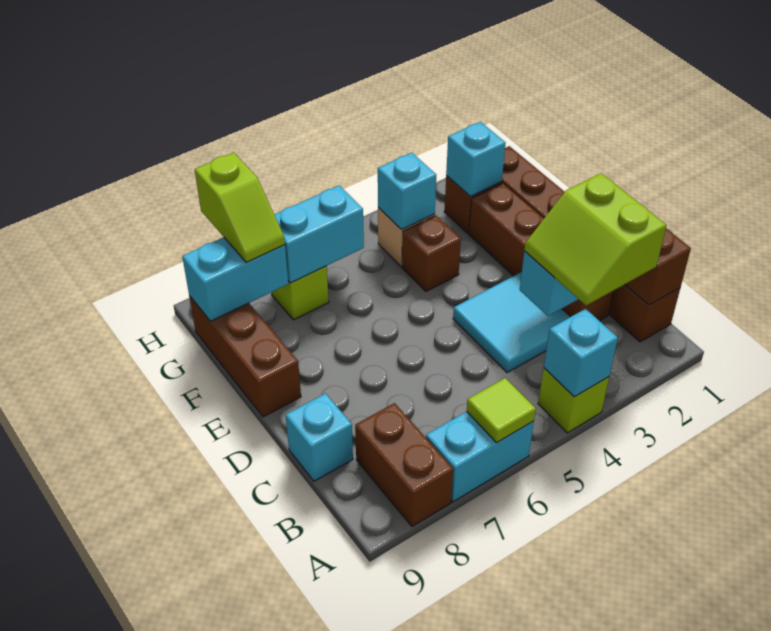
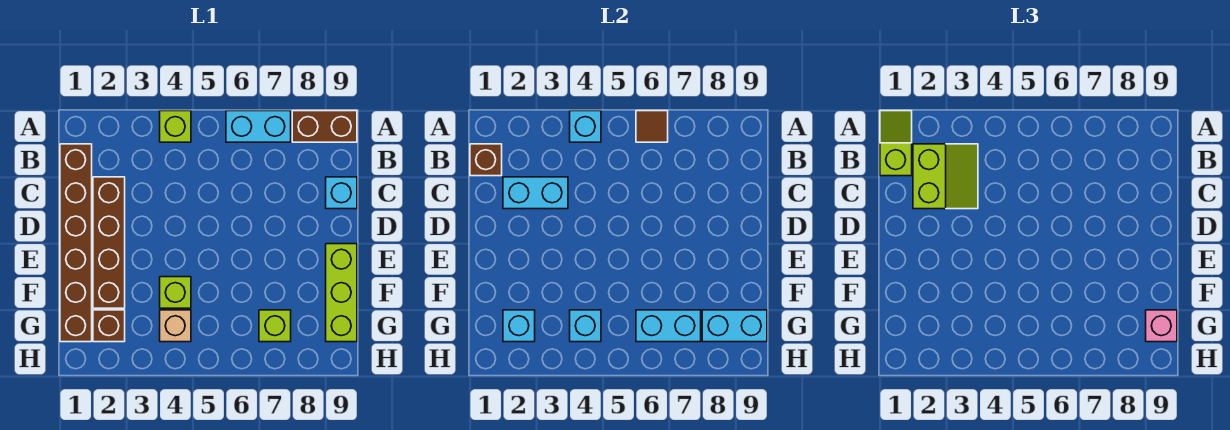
lime tile A6 level 2 -> brown tile A6 level 2
brown brick A8:B8 level 1 -> brown brick A8:A9 level 1
cyan tile C3:D4 level 1 -> none
brown brick E9:G9 level 1 -> lime brick E9:G9 level 1
brown brick F4 level 1 -> lime brick F4 level 1
lime slope G8:H8 level 3 top H -> lime slope A1:B1 level 3 top B
none -> pink brick G9 level 3

